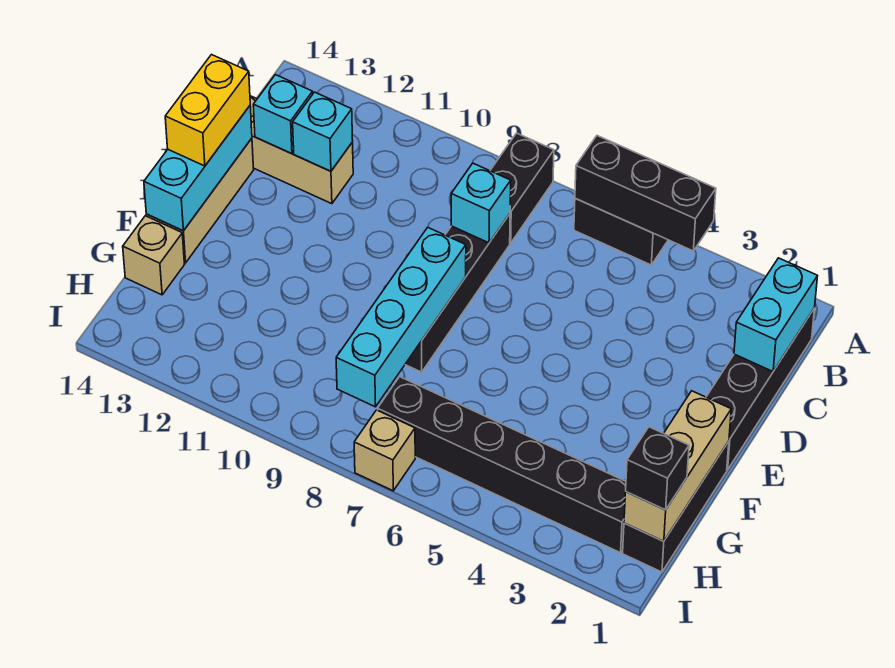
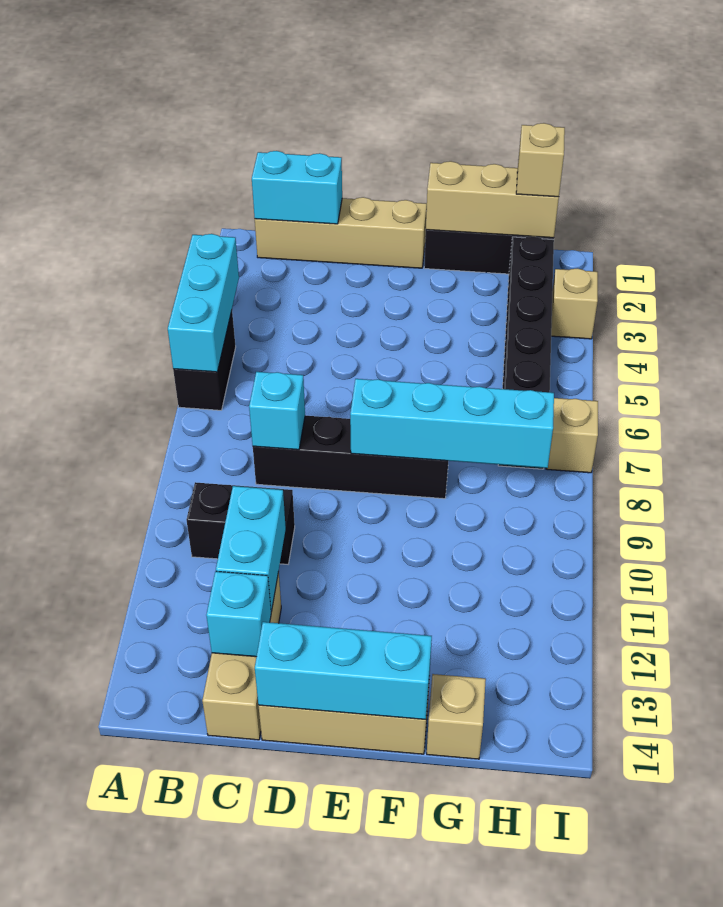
black brick A4:A6 level 2 -> cyan brick A4:A6 level 2
black brick A8:B8 level 1 -> black brick B10:C10 level 1
black brick B1:E1 level 1 -> tan brick B1:E1 level 1
cyan brick C12 level 2 -> cyan brick C11:C12 level 2
yellow brick D14:E14 level 3 -> none
black brick H1 level 3 -> tan brick H1 level 3
none -> tan brick I3 level 1

